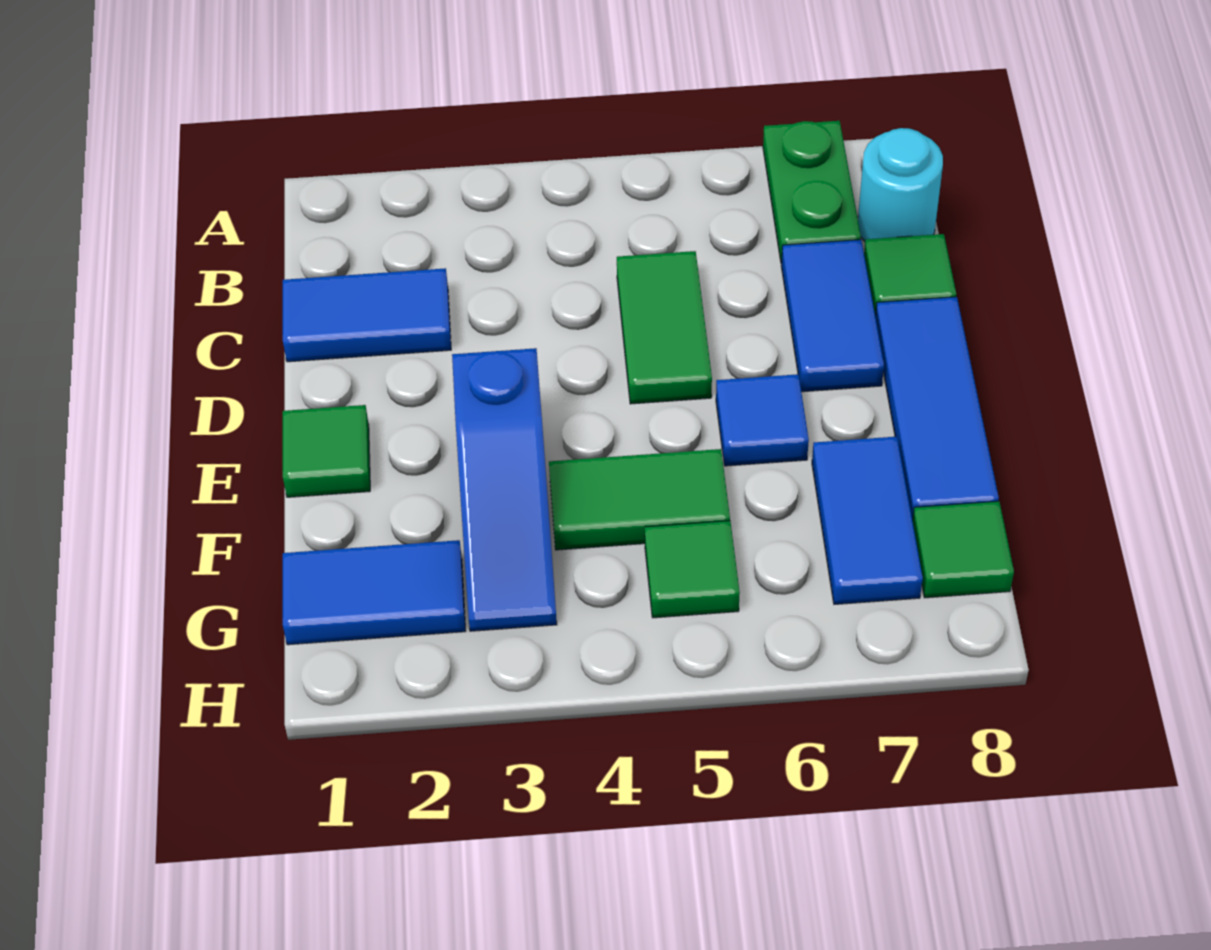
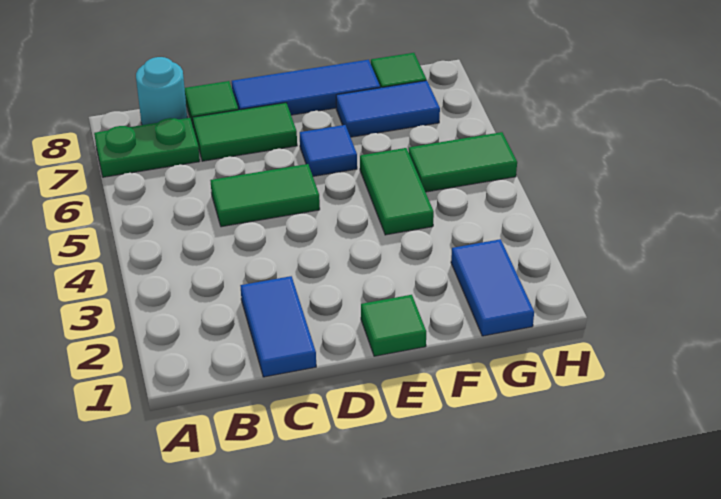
blue tile C7:D7 level 1 -> green tile C7:D7 level 1
blue slope E3:G3 level 1 top E -> none
green tile G5 level 1 -> green tile G5:H5 level 1

